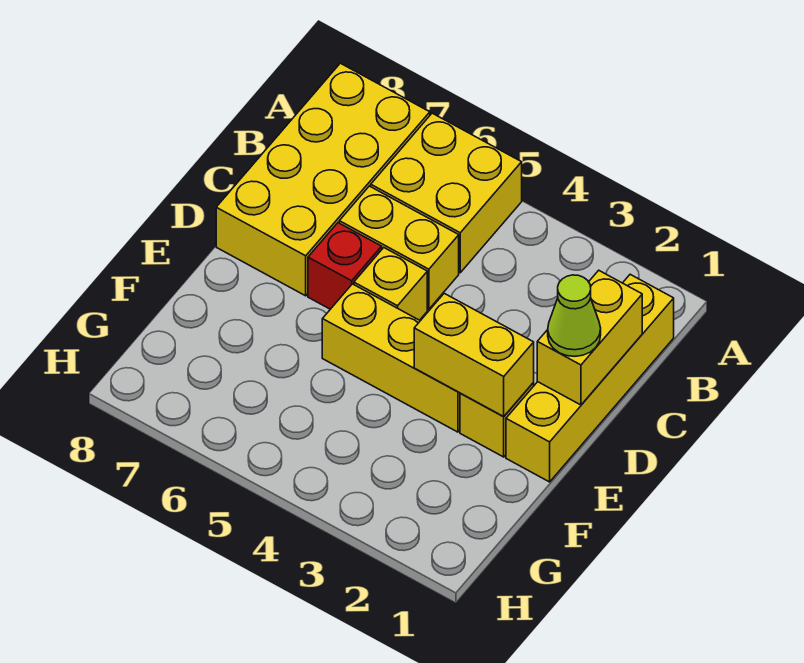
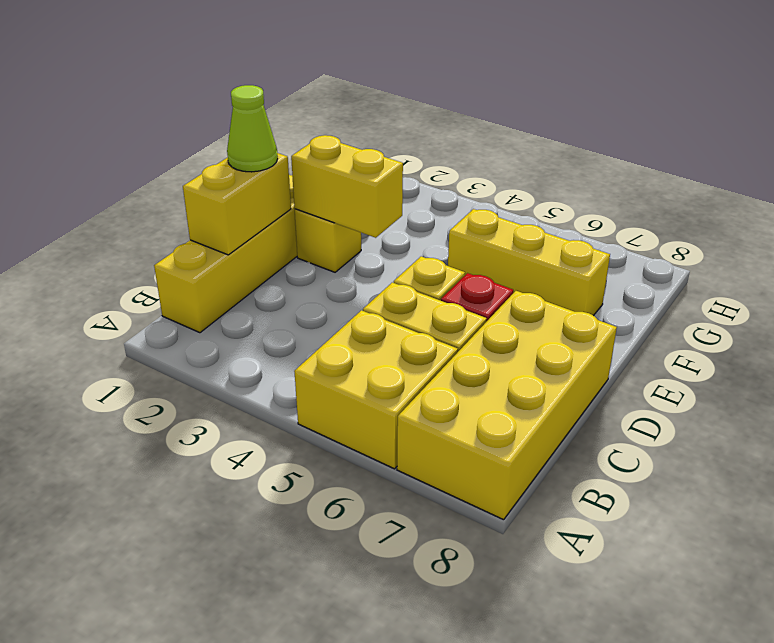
yellow brick E3:E5 level 1 -> yellow brick F5:F7 level 1

